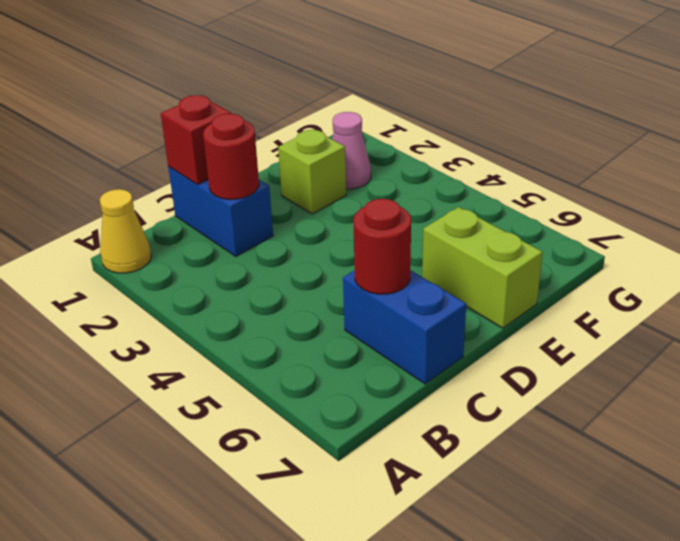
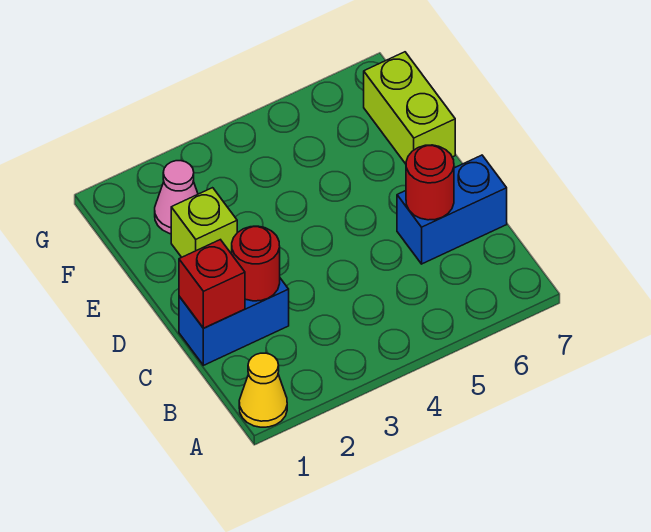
lime brick E6:E7 level 1 -> lime brick E7:F7 level 1

